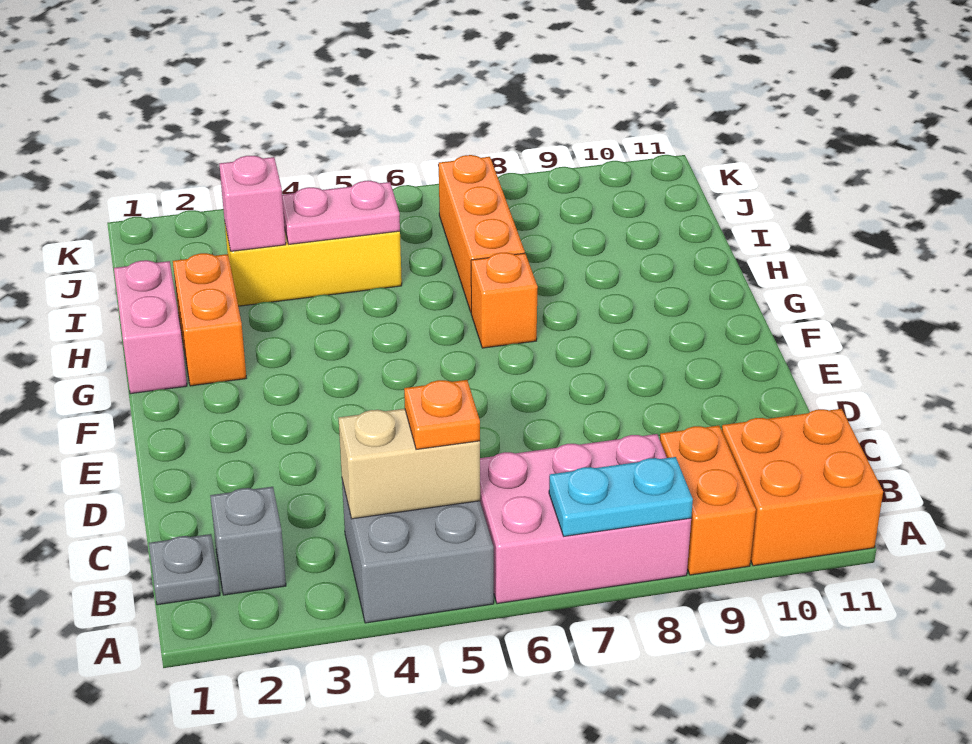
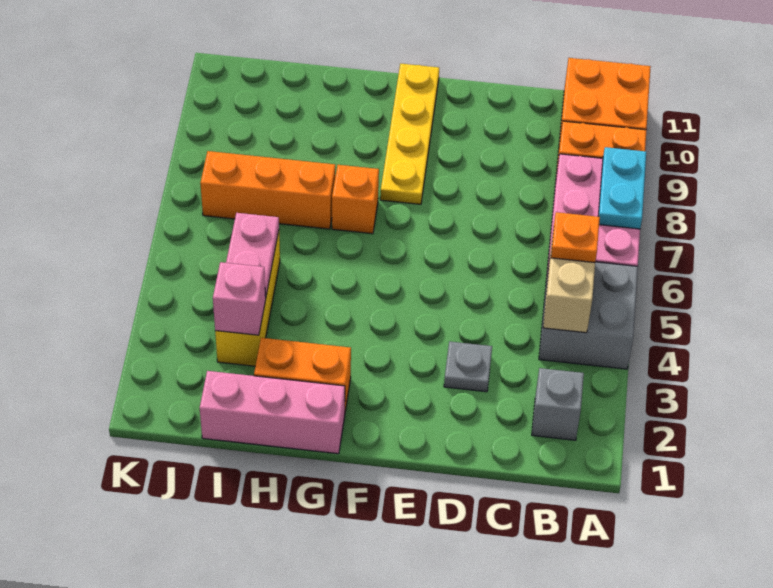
grey plate B1 level 1 -> grey plate D3 level 1
none -> yellow plate F8:F11 level 1
pink brick G1:H1 level 1 -> pink brick G1:I1 level 1

